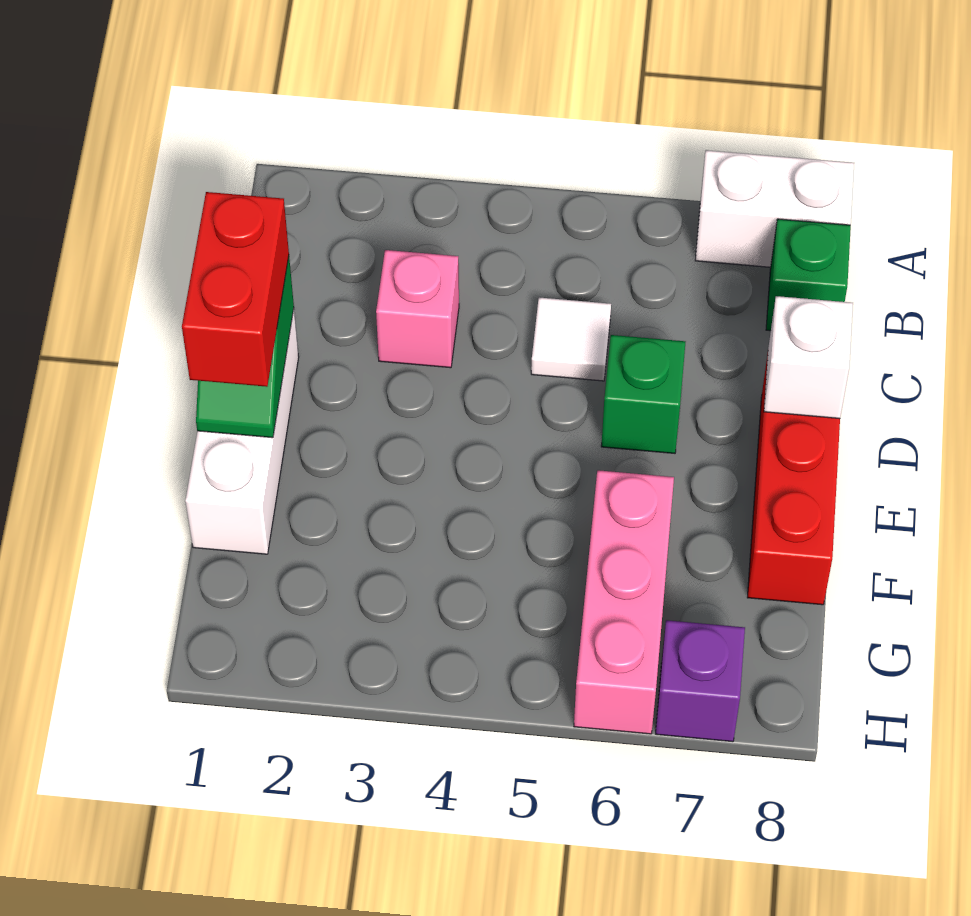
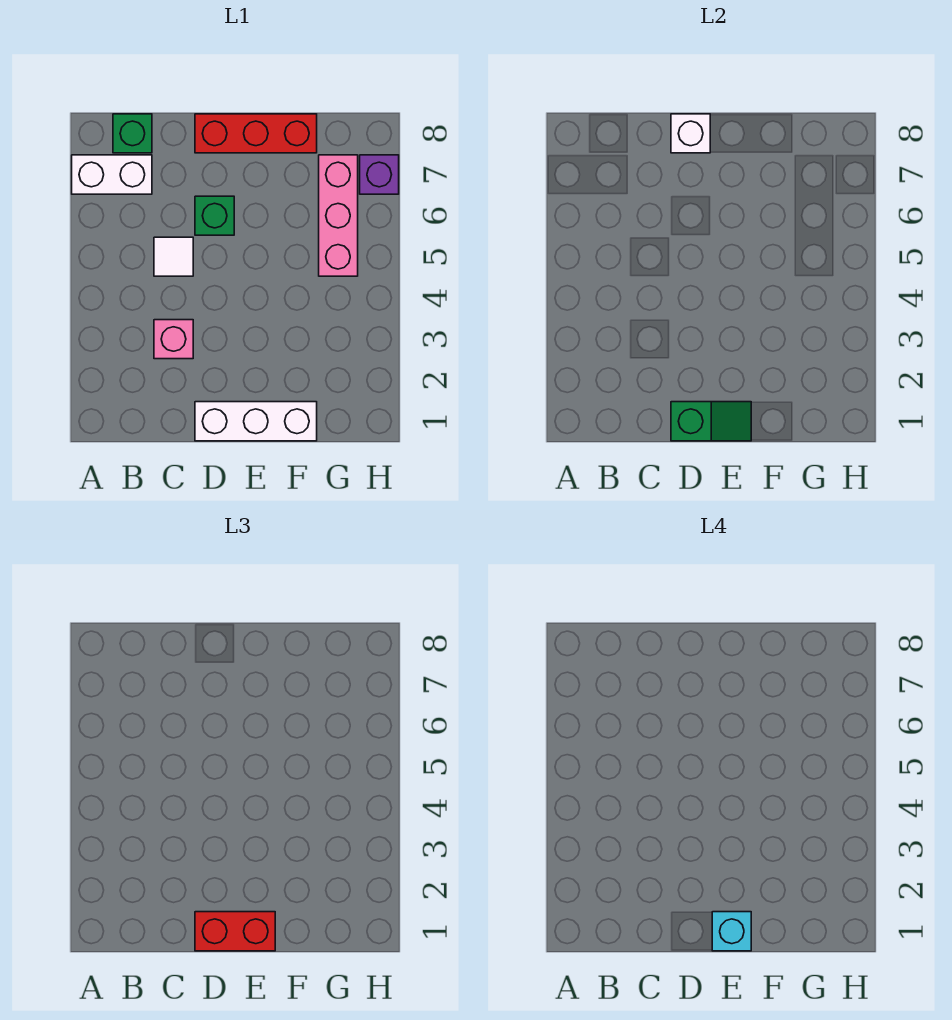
white brick A7:A8 level 1 -> white brick A7:B7 level 1
none -> cyan brick E1 level 4
pink brick F6:H6 level 1 -> pink brick G5:G7 level 1

